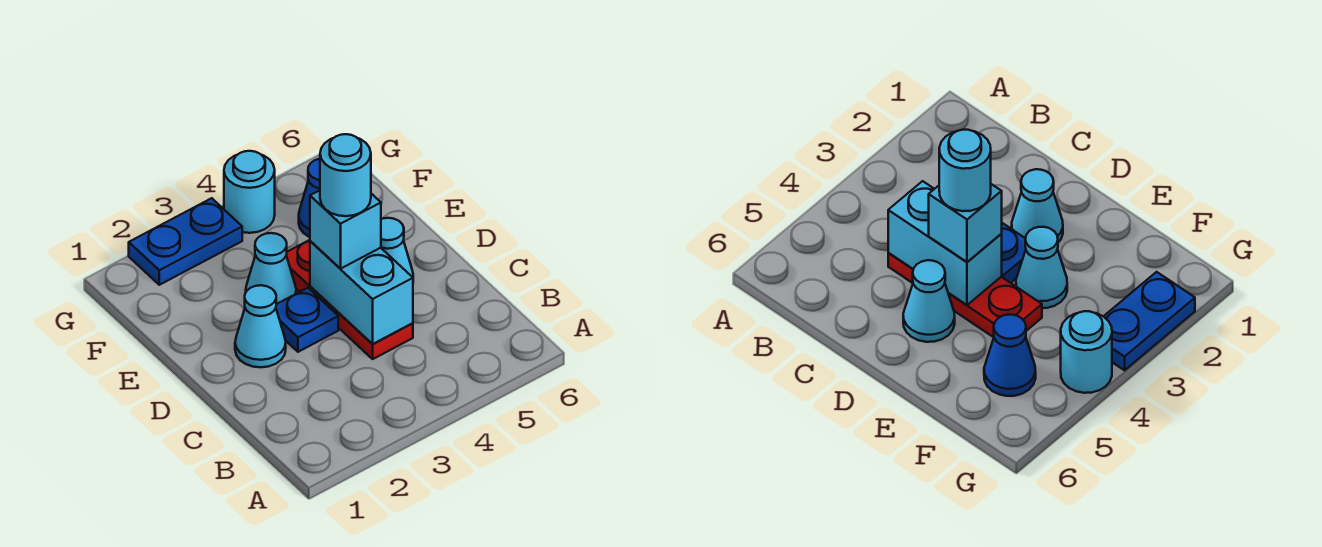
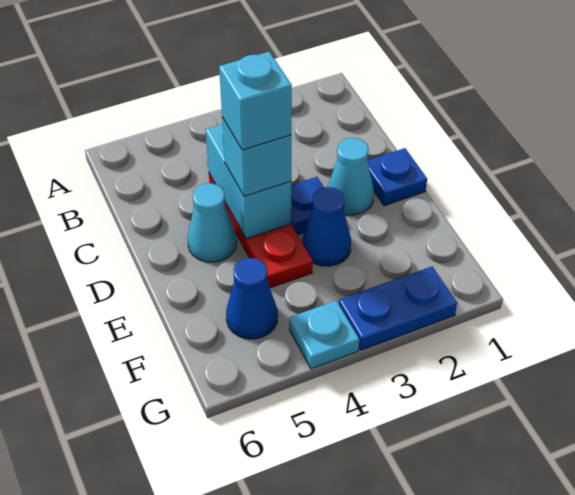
none -> blue plate D1 level 1
cyan round brick D4 level 4 -> cyan brick D4 level 4
cyan cone E3 level 1 -> blue cone E3 level 1
cyan round brick G4 level 1 -> cyan plate G4 level 1

